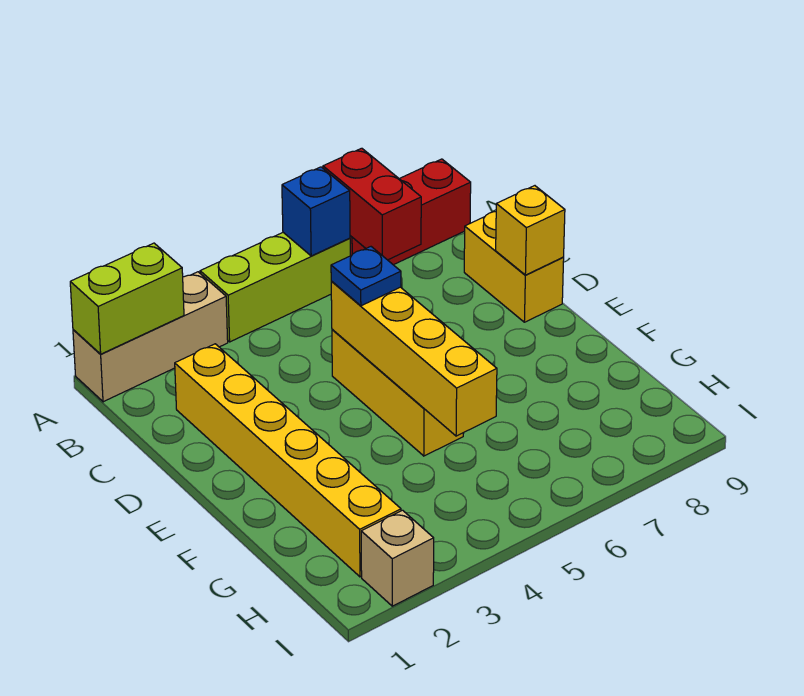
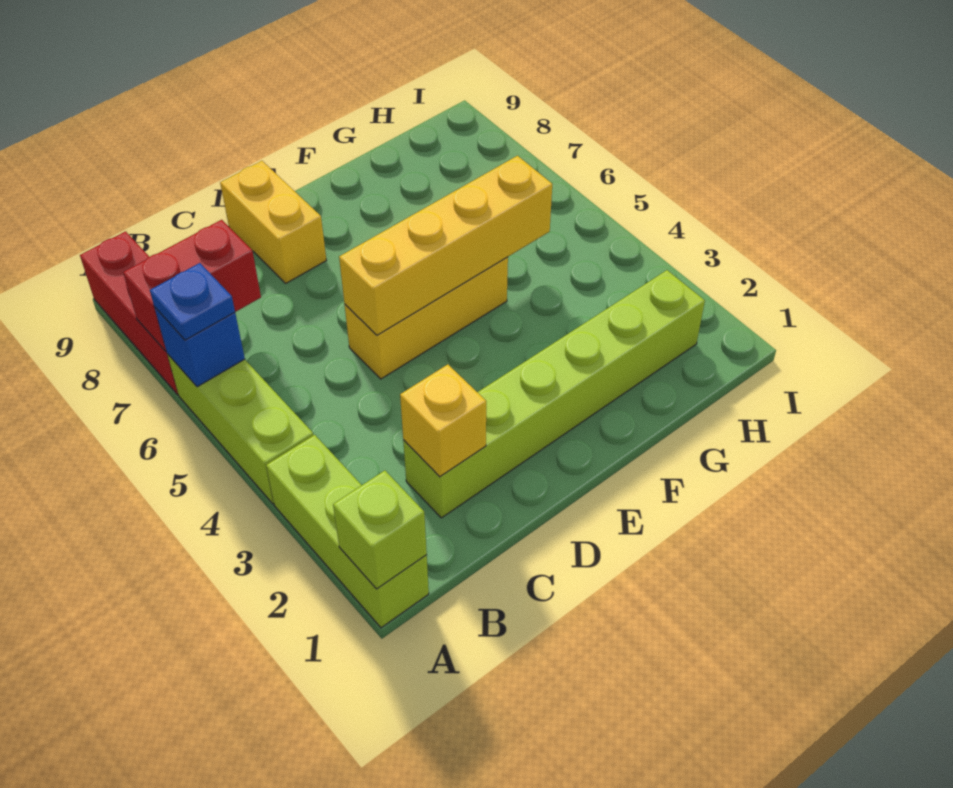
tan brick A1:A3 level 1 -> lime brick A1:A3 level 1
lime brick A1:A2 level 2 -> lime brick A1 level 2
yellow brick C2:H2 level 1 -> lime brick C2:H2 level 1
yellow brick C9:D9 level 1 -> yellow brick D8:D9 level 1
blue plate D5 level 3 -> blue plate A6 level 3
yellow brick D9 level 2 -> yellow brick C2 level 2
tan brick I2 level 1 -> none

